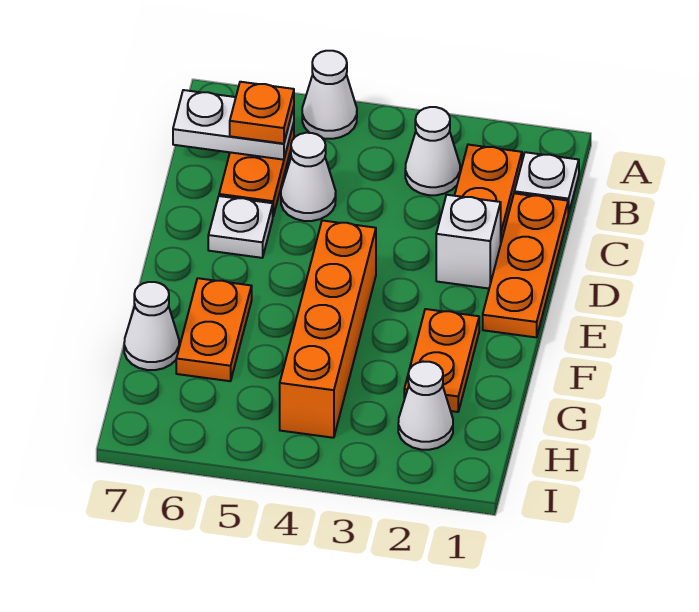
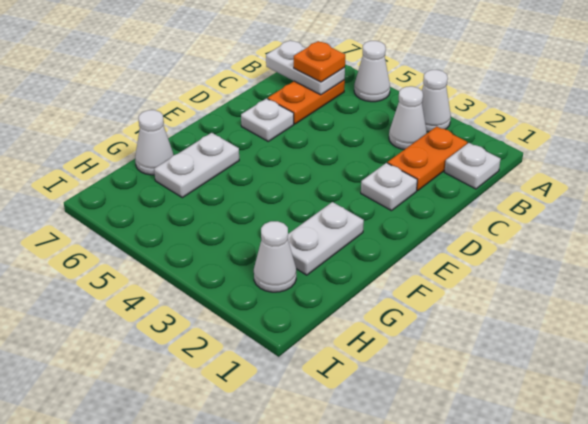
orange plate C1:E1 level 1 -> none
white cone C5 level 1 -> white cone A3 level 1
white brick D2 level 1 -> white plate D2 level 1
orange brick E4:H4 level 1 -> none
orange plate F2:G2 level 1 -> white plate F2:G2 level 1
orange plate F6:G6 level 1 -> white plate F6:G6 level 1

